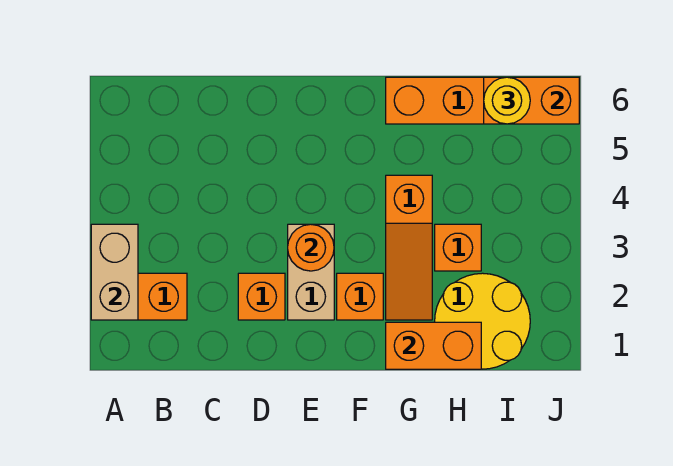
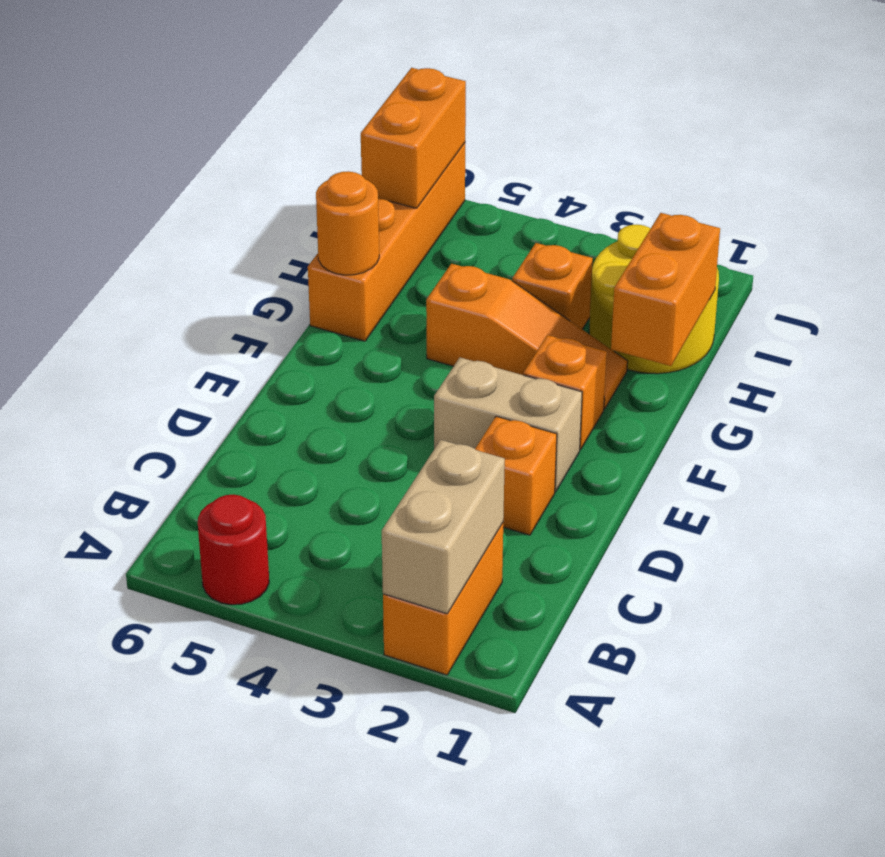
tan brick A2:A3 level 2 -> tan brick A2:B2 level 2
none -> red round brick A5 level 1
orange round brick E3 level 2 -> orange round brick G6 level 2
yellow round brick I6 level 3 -> none

